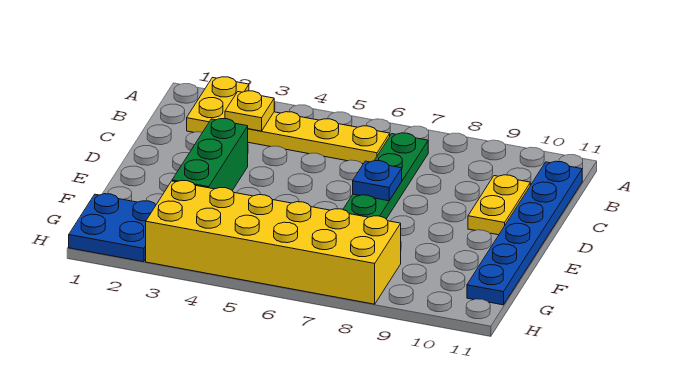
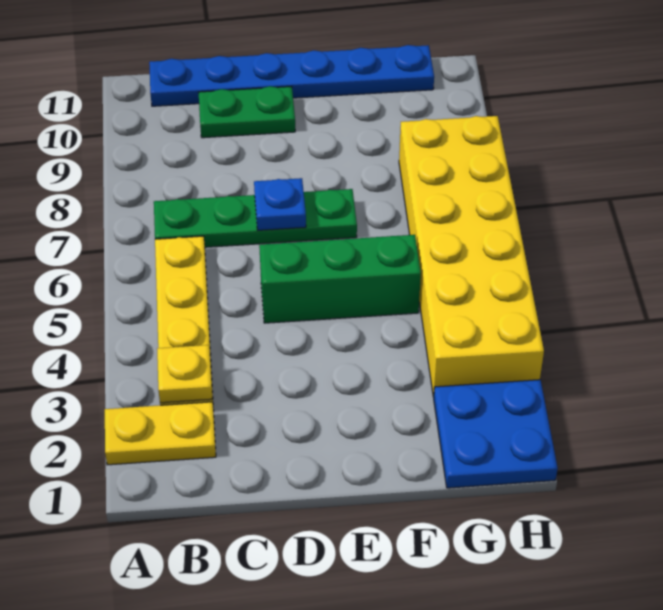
yellow plate C10:D10 level 1 -> green plate C10:D10 level 1
green brick D3:F3 level 1 -> green brick D5:F5 level 1

